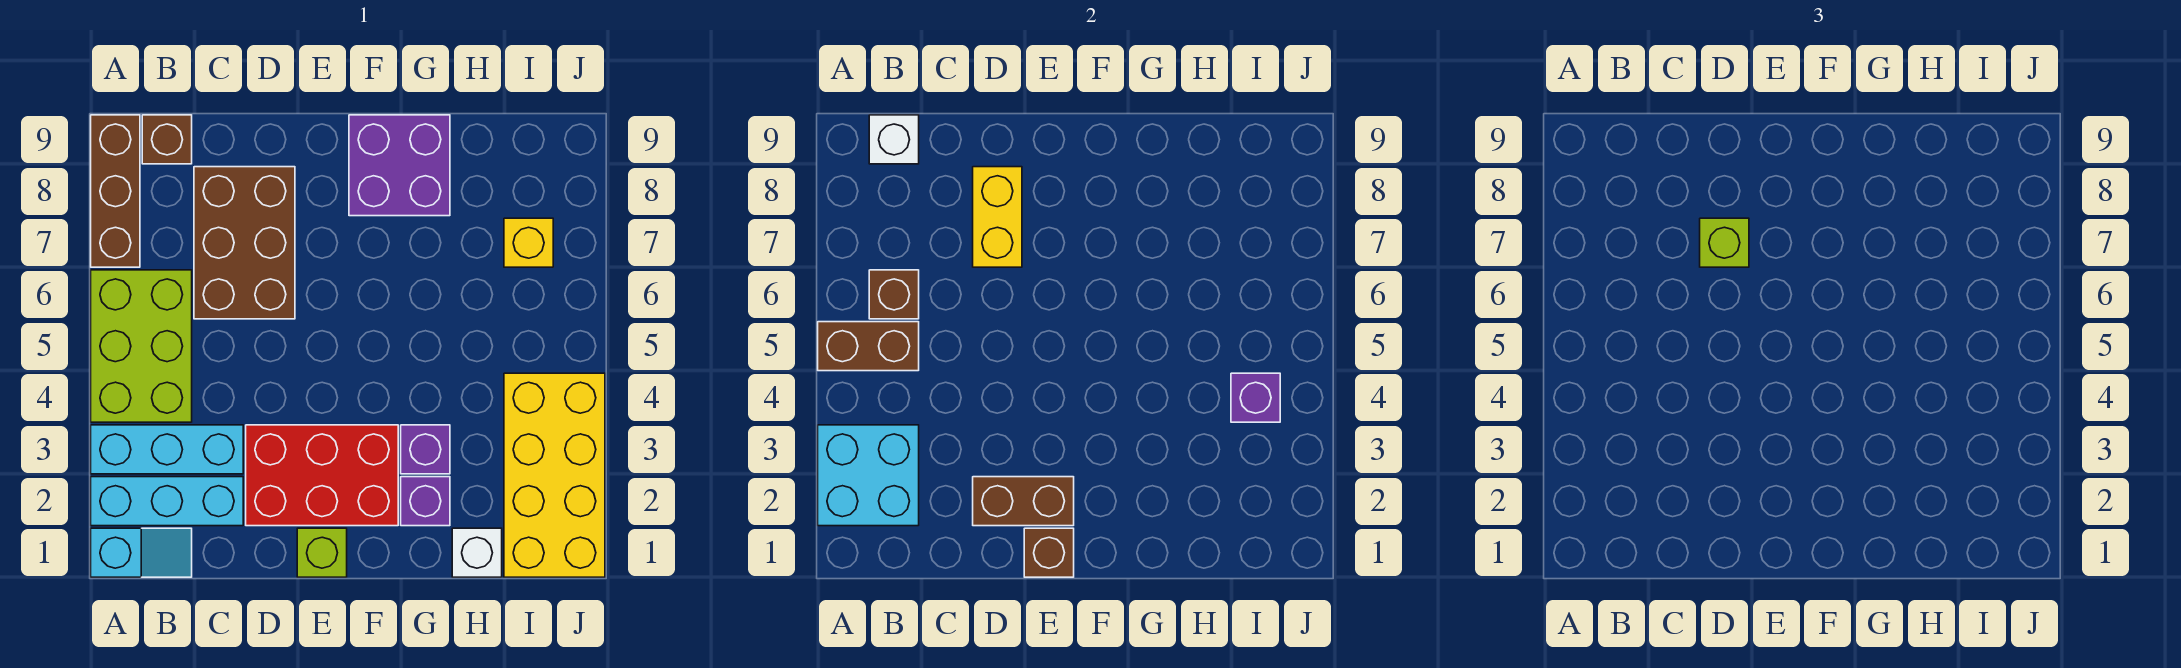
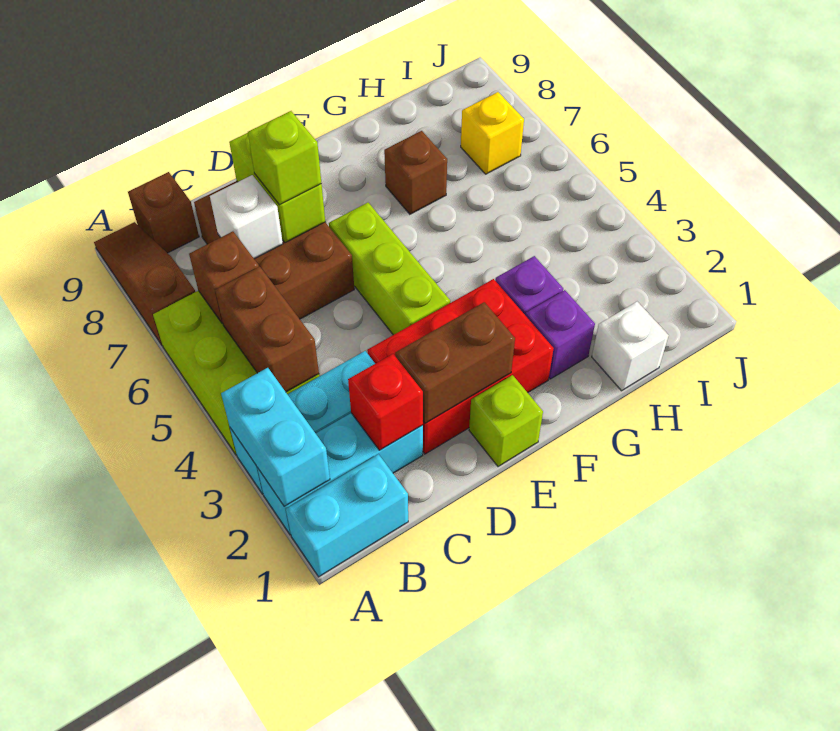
cyan slope A1:B1 level 1 top A -> cyan brick A1:B1 level 1
cyan brick A2:B3 level 2 -> cyan brick A2:A3 level 2
brown brick A5:B5 level 2 -> brown brick B4:B5 level 2
brown brick A7:A9 level 1 -> brown slope A7:A9 level 1 top 7
white brick B9 level 2 -> white brick C7 level 2
none -> red brick C2 level 2
yellow brick D7:D8 level 2 -> lime brick D7:D8 level 2
brown brick E1 level 2 -> brown brick G7 level 1
none -> lime brick E4:E6 level 1
purple brick F8:G9 level 1 -> none
yellow brick I1:J4 level 1 -> none
purple brick I4 level 2 -> none

